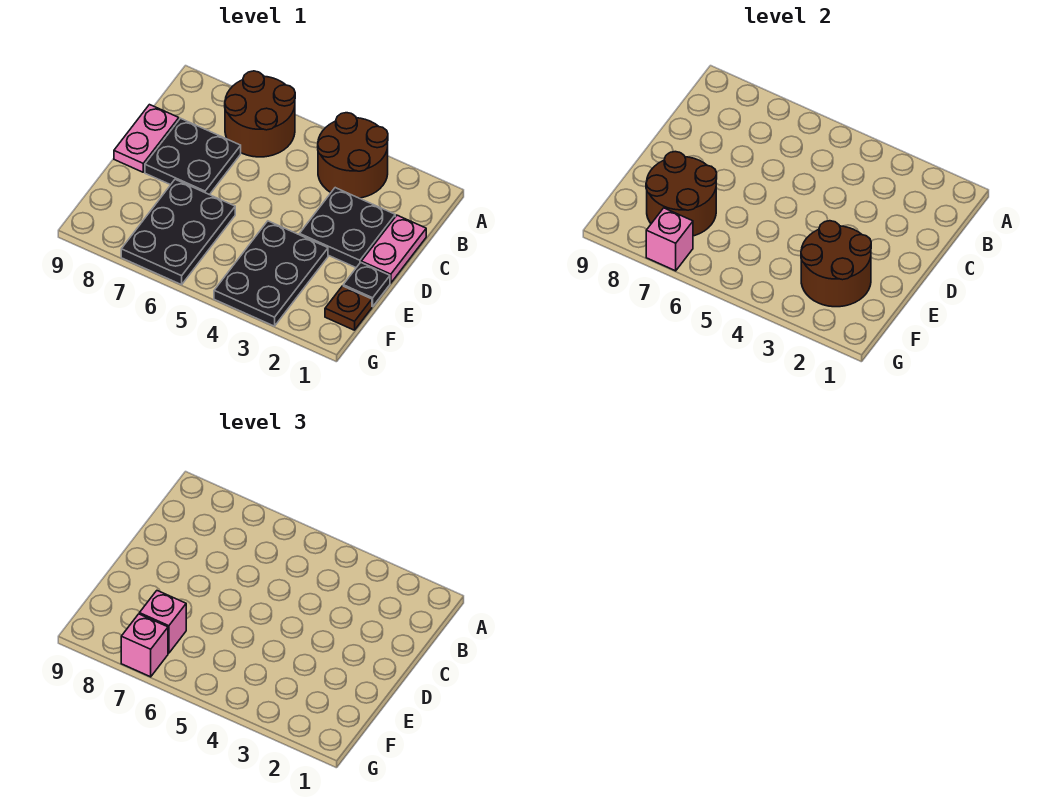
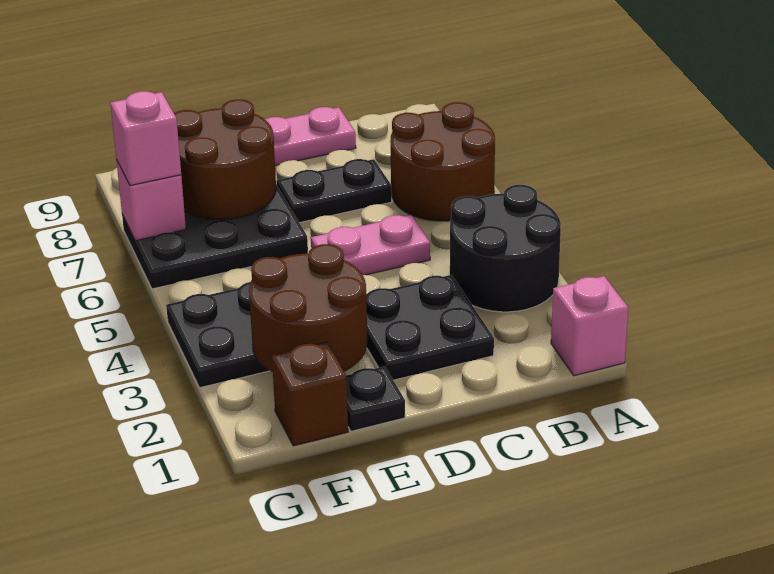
brown round brick A3:B4 level 1 -> black round brick A3:B4 level 1
pink plate C1:D1 level 1 -> pink plate C5:D5 level 1
black plate C7:D8 level 1 -> black plate C7:D7 level 1
brown plate F1 level 1 -> brown brick F1 level 1
pink brick F7 level 3 -> pink brick A1 level 1

